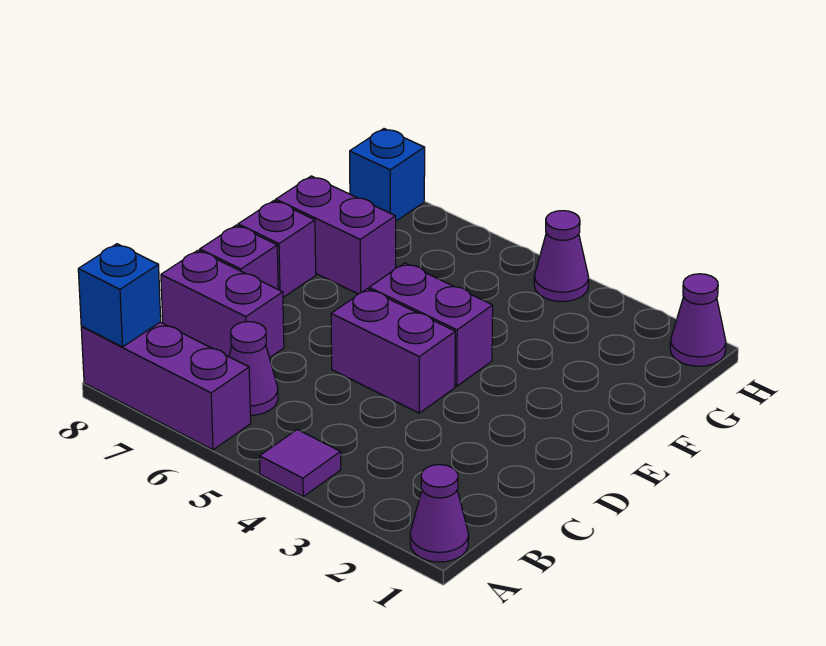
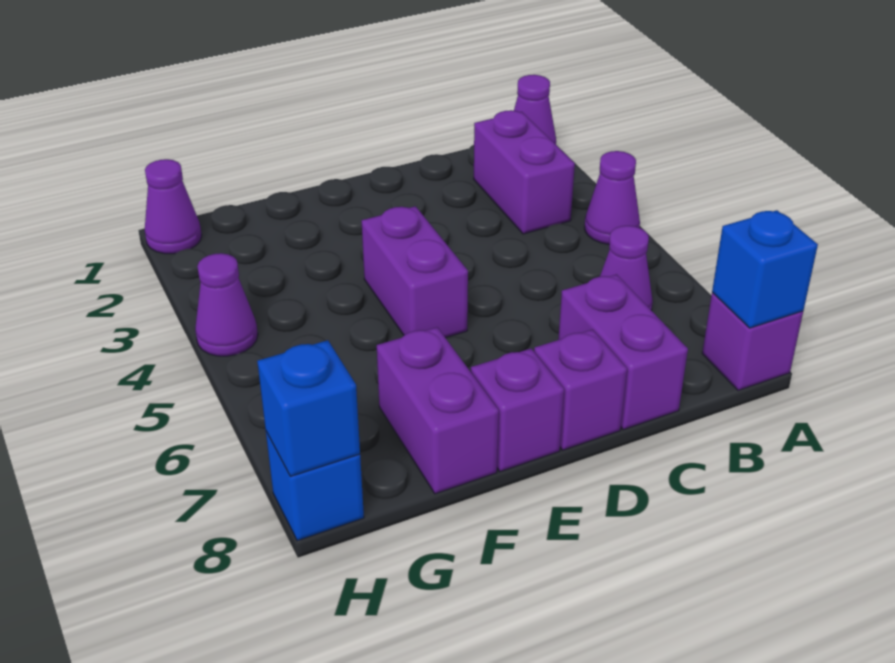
purple tile A4 level 1 -> purple cone A4 level 1
purple brick A6:A8 level 1 -> purple brick A8 level 1
purple brick D4:D5 level 1 -> purple brick B2:B3 level 1
none -> blue brick H8 level 2

